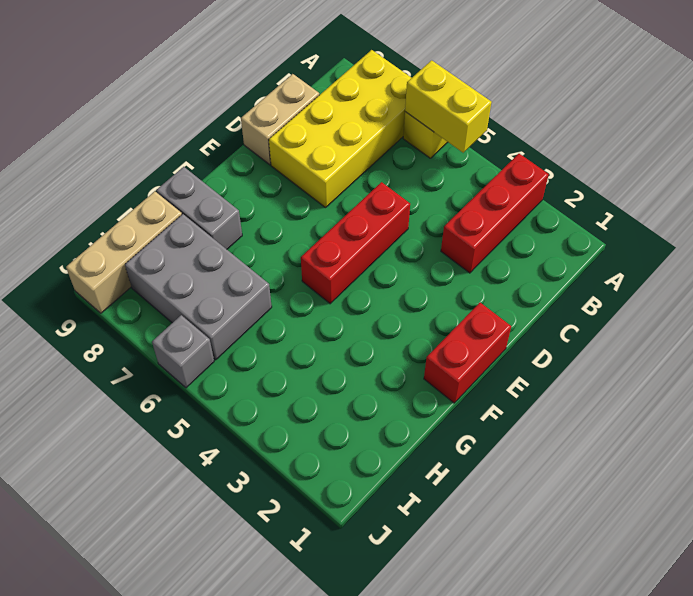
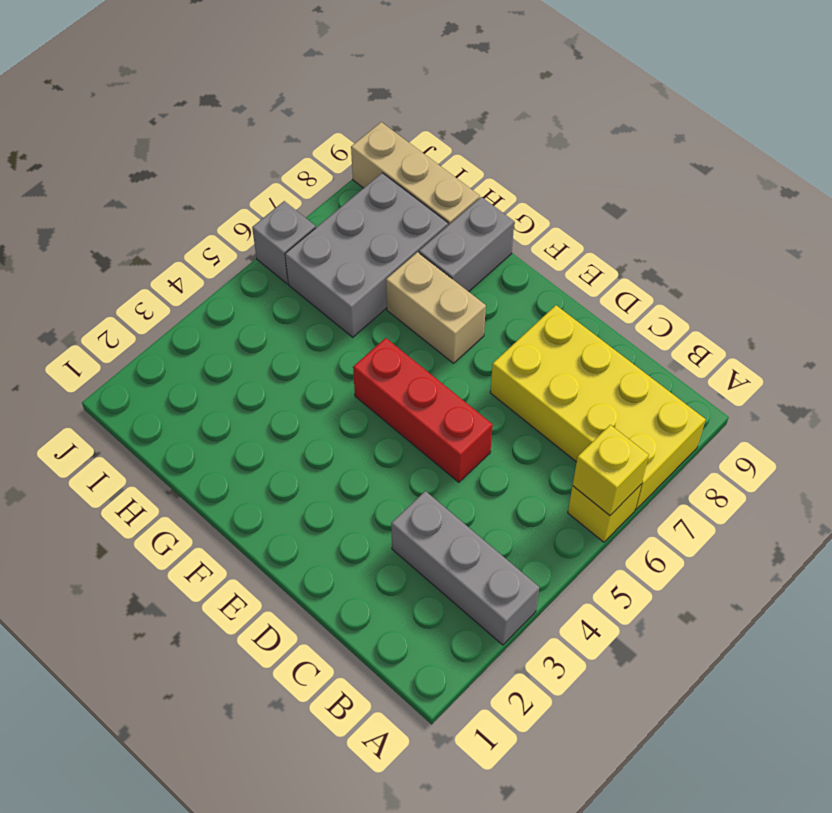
red brick A3:C3 level 1 -> grey brick A3:C3 level 1
yellow brick A5:A6 level 2 -> yellow brick A6 level 2
tan brick C9:D9 level 1 -> tan brick F7:G7 level 1
red brick E1:F1 level 1 -> none

